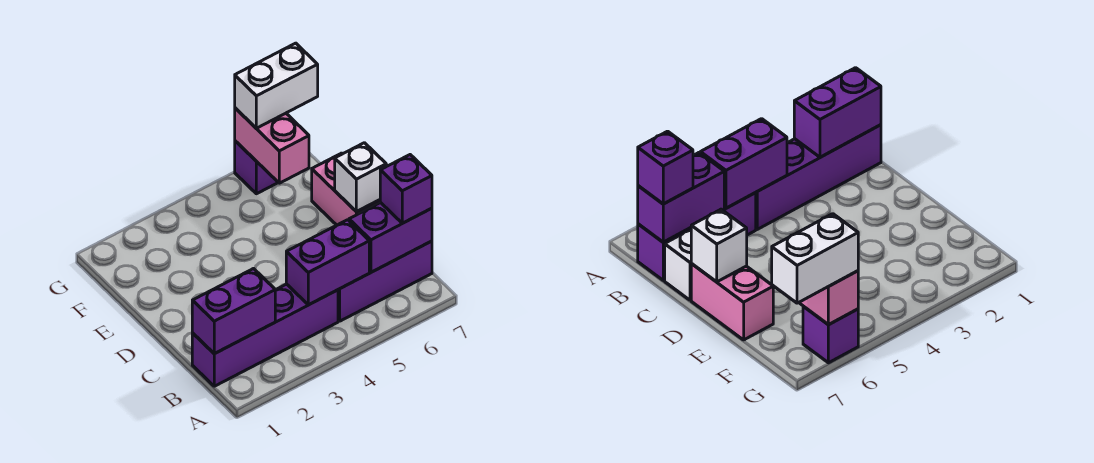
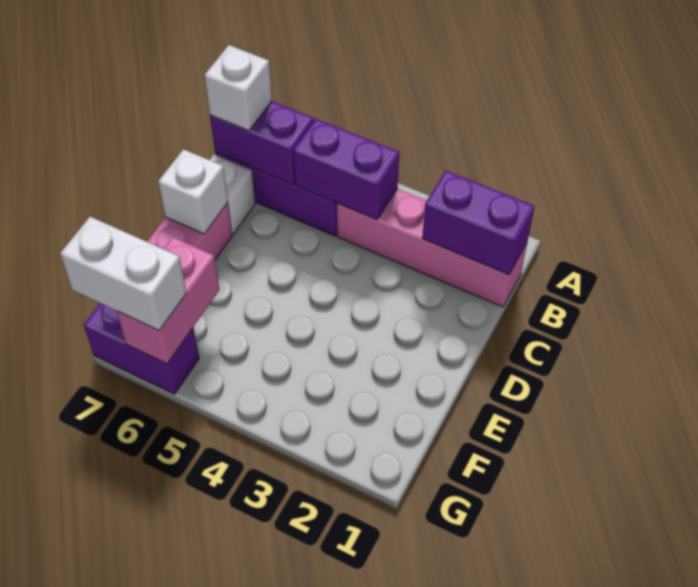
purple brick B1:B4 level 1 -> pink brick B1:B4 level 1
purple brick B7 level 3 -> white brick B7 level 3
purple brick G6 level 1 -> purple brick G6:G7 level 1

